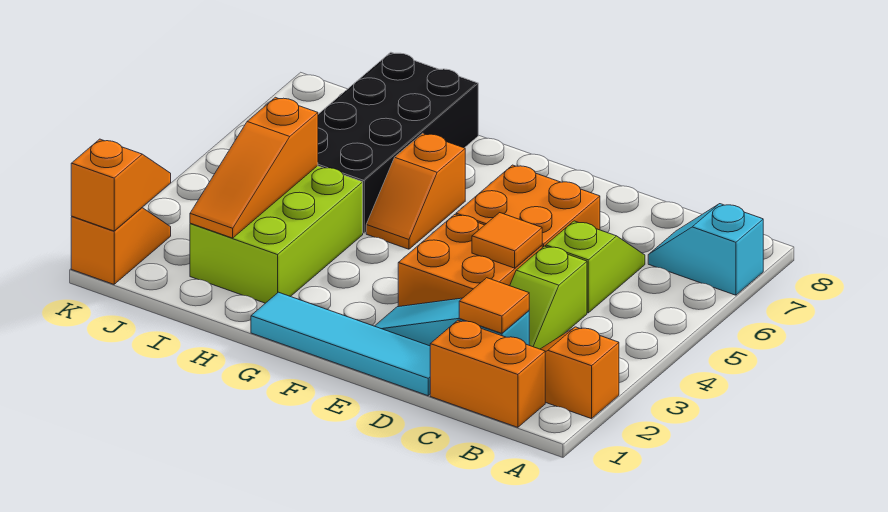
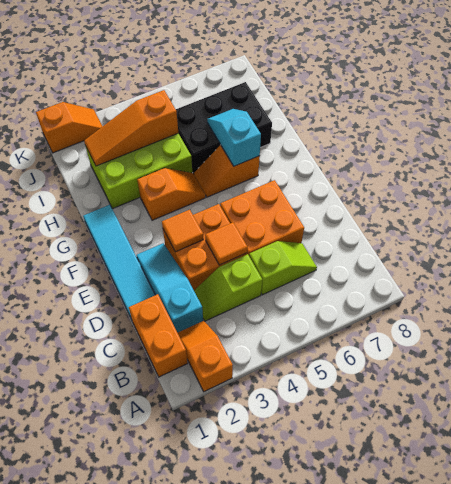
cyan slope A7:B7 level 1 top A -> cyan slope G6:H6 level 2 top G
orange tile C2 level 2 -> orange tile E3 level 2
black brick H5:I8 level 1 -> black brick H5:I7 level 1
orange slope K1:K2 level 2 top 1 -> orange slope G3:G4 level 1 top 3

